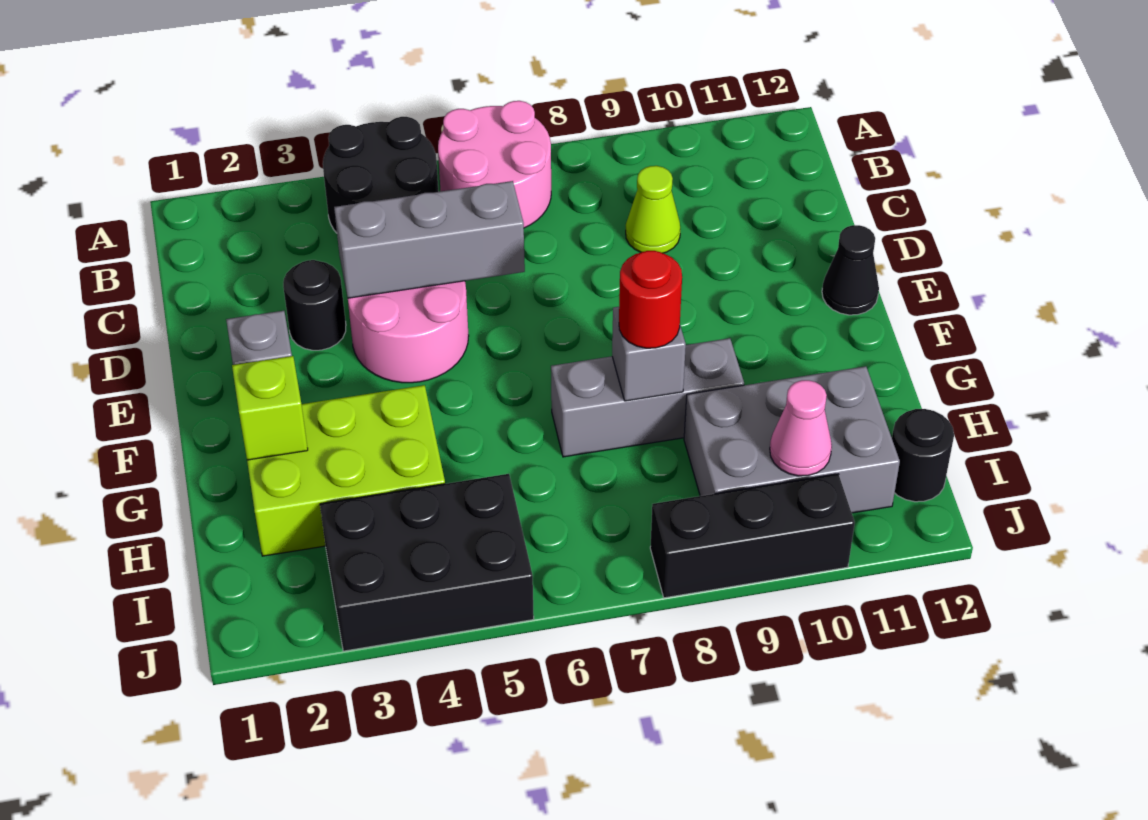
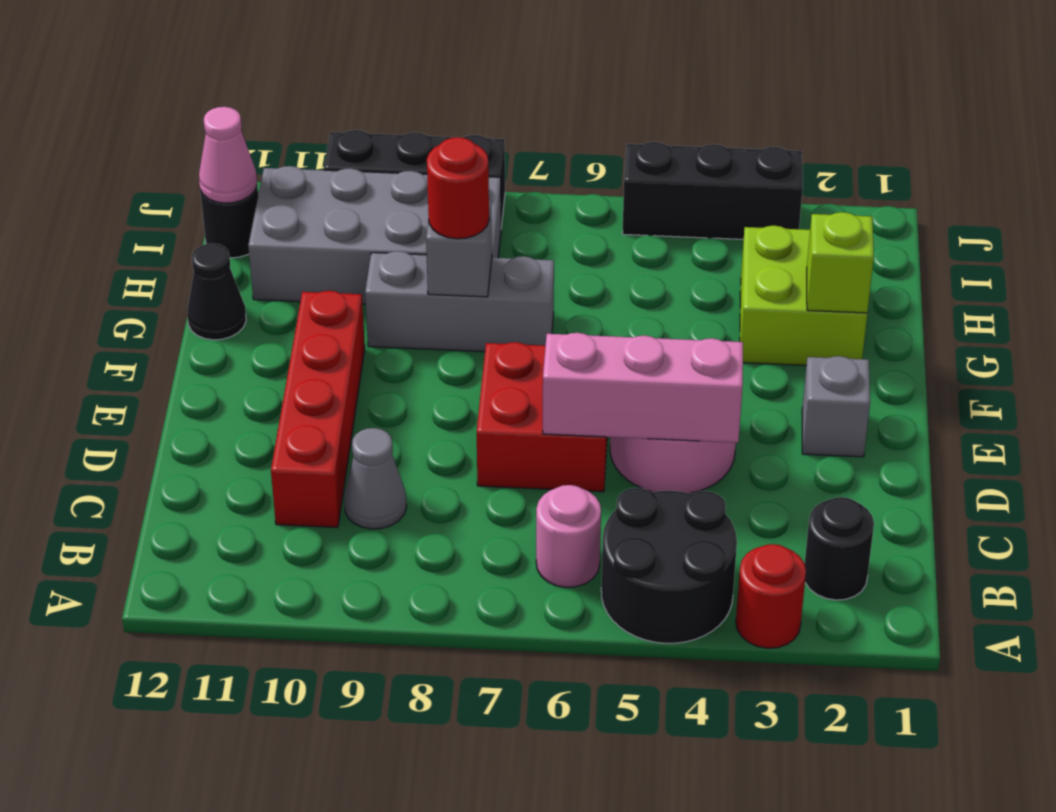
none -> red round brick A3 level 1
pink round brick A6:B7 level 1 -> pink round brick B6 level 1
lime cone C9 level 1 -> grey cone C9 level 1
none -> red brick C10:F10 level 1
black round brick D3 level 1 -> black round brick B2 level 1
grey brick D4:D6 level 2 -> pink brick D4:D6 level 2
none -> red brick D6:E7 level 1
black cone E12 level 1 -> black cone G12 level 1
lime brick G2:H4 level 1 -> lime brick G2:H3 level 1
grey brick H9:I11 level 1 -> grey brick H8:I11 level 1
black brick I3:J5 level 1 -> black brick J3:J5 level 1
pink cone I10 level 2 -> pink cone I12 level 2

